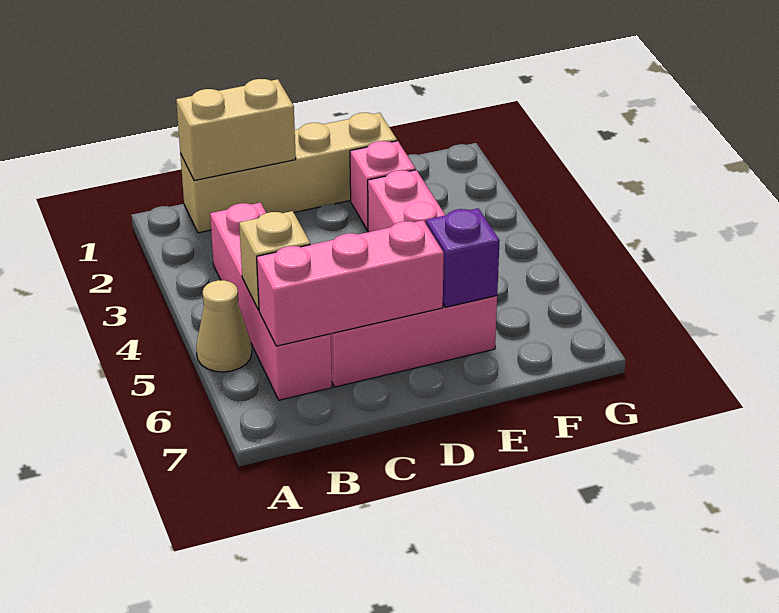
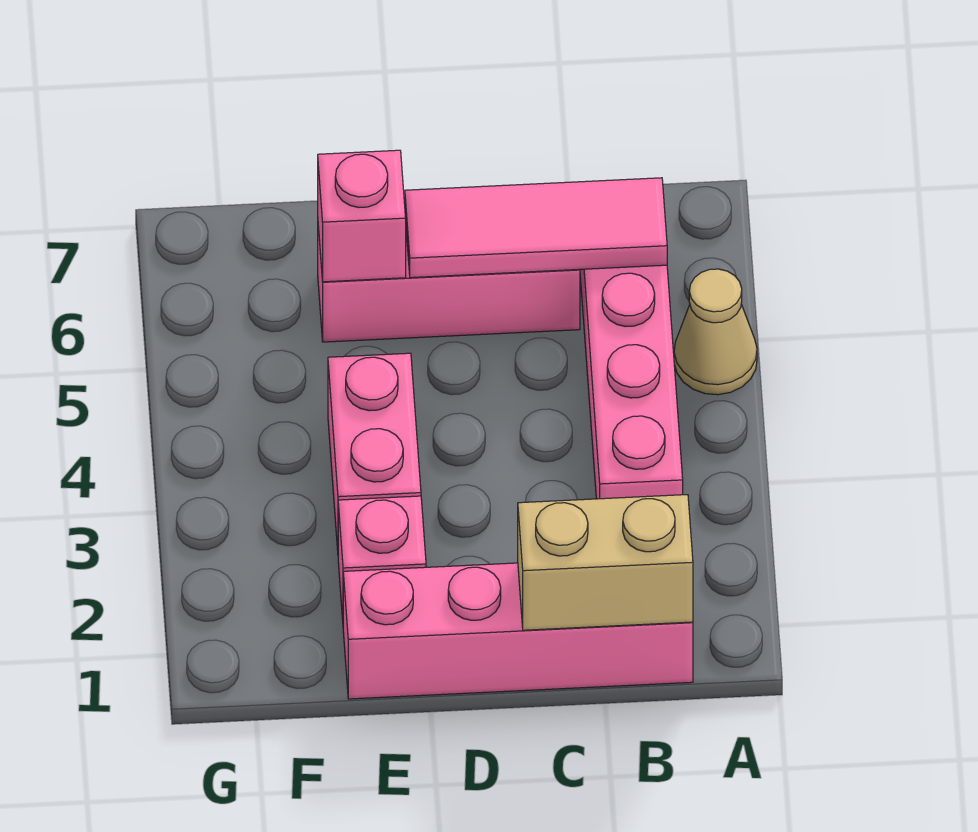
tan brick B1:E1 level 1 -> pink brick B1:E1 level 1
tan brick B5 level 2 -> none
pink brick B6:D6 level 2 -> pink tile B6:D6 level 2
purple brick E6 level 2 -> pink brick E6 level 2

